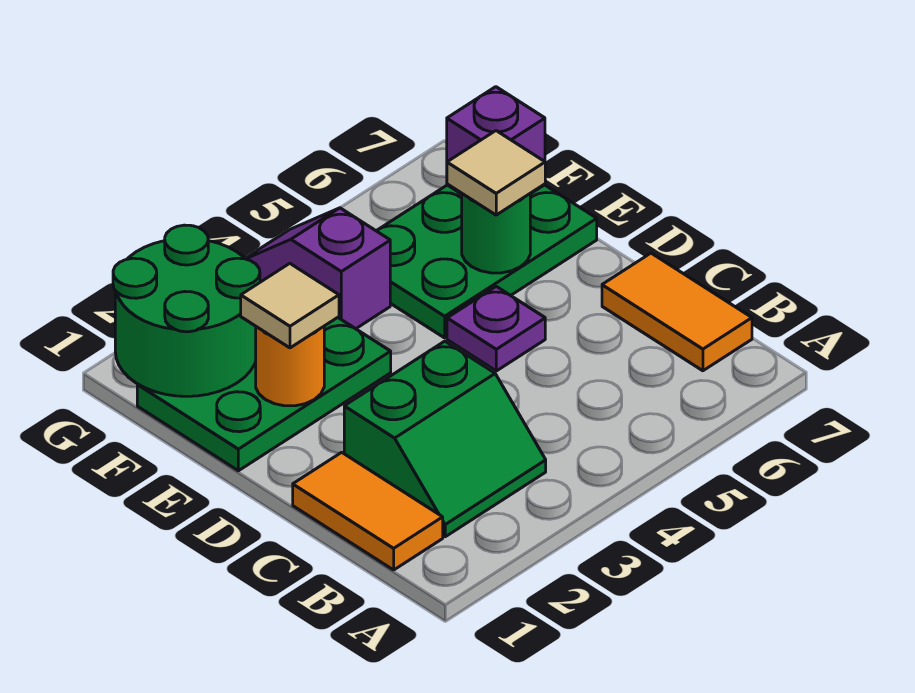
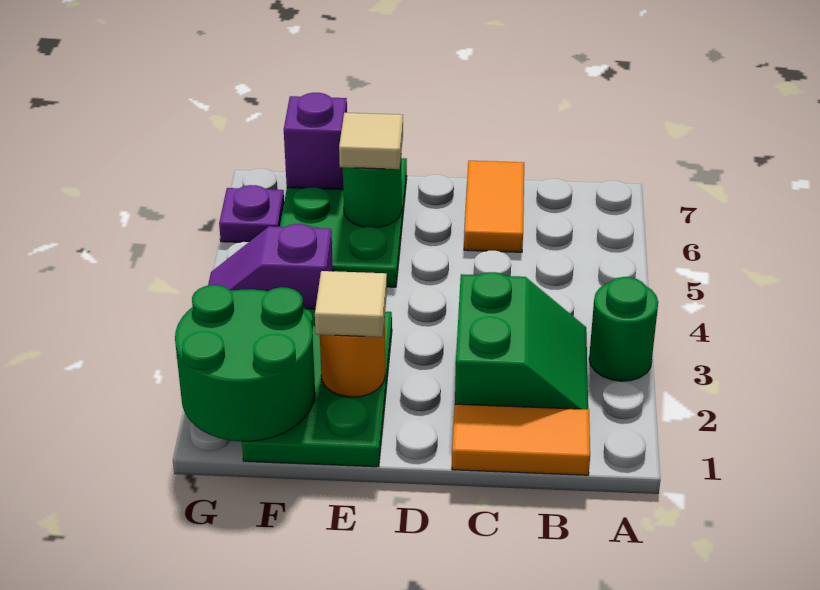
none -> green round brick A3 level 1
orange tile B7:C7 level 1 -> orange tile C6:C7 level 1
purple plate D5 level 1 -> purple plate G6 level 1

